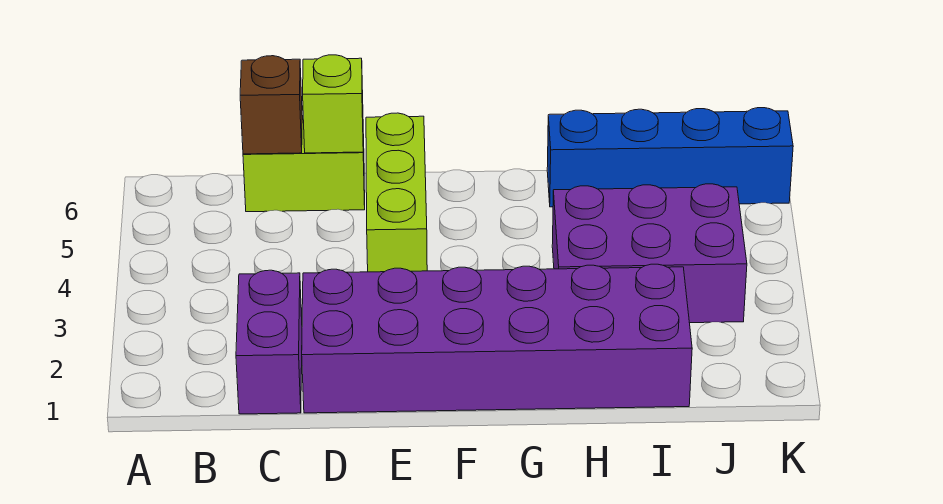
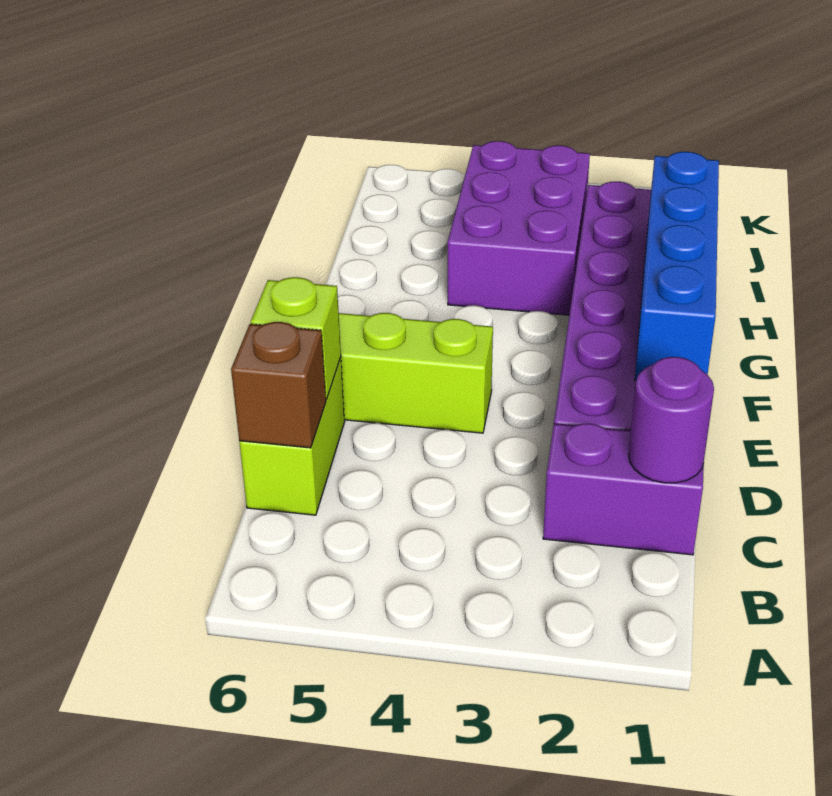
none -> purple round brick C1 level 2
blue brick H6:K6 level 1 -> blue brick E1:H1 level 2

